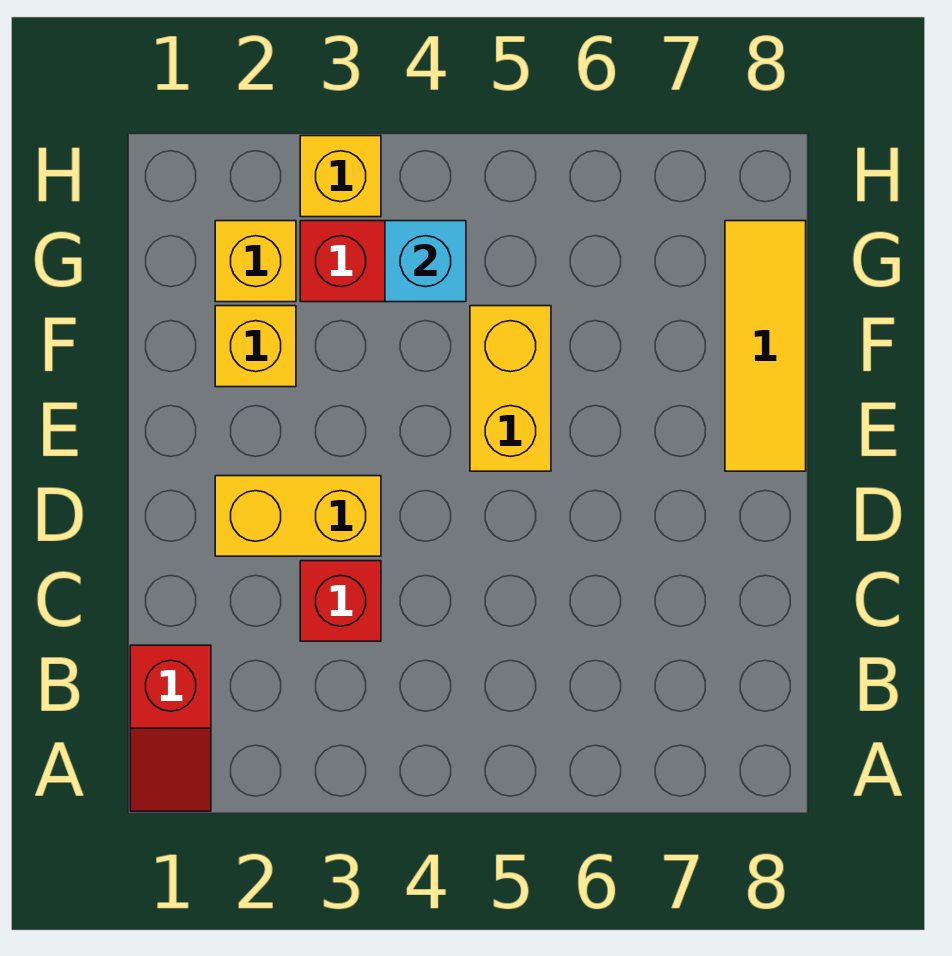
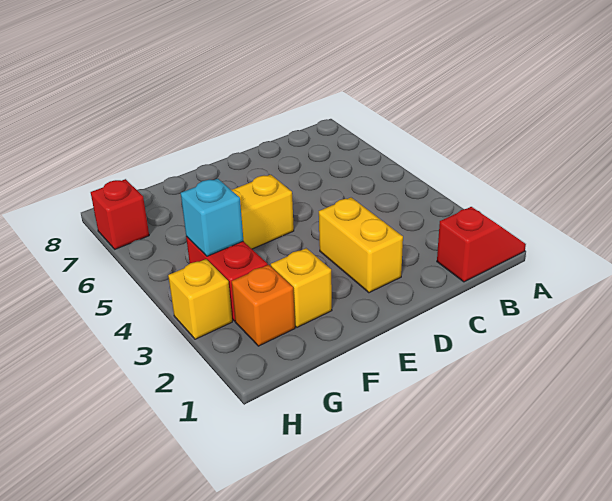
red brick C3 level 1 -> red brick H7 level 1
yellow tile E8:G8 level 1 -> none
yellow brick G2 level 1 -> orange brick G2 level 1

